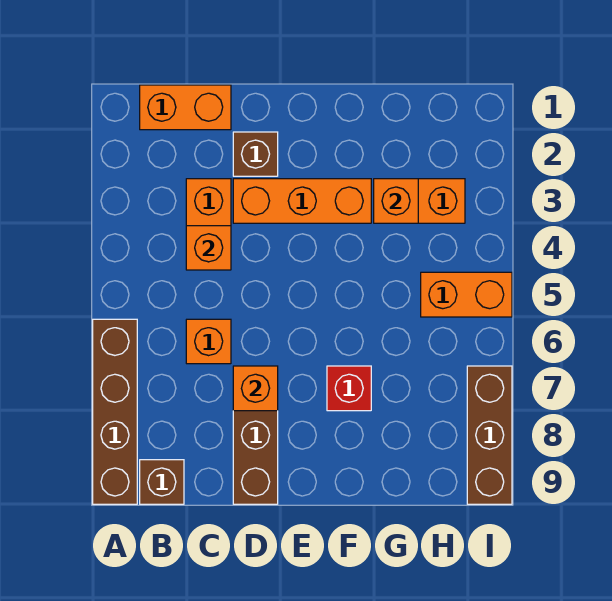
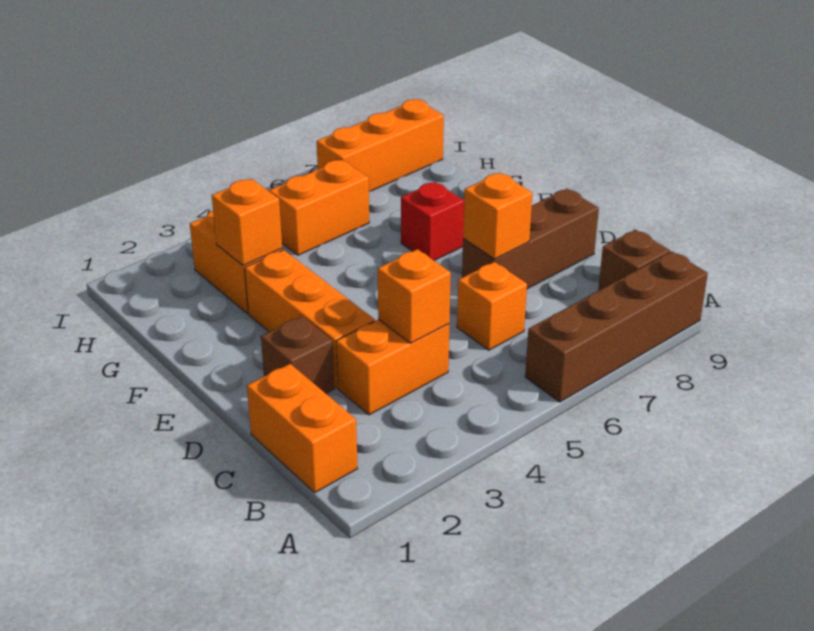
orange brick H5:I5 level 1 -> orange brick H5:H6 level 1
brown brick I7:I9 level 1 -> orange brick I7:I9 level 1

